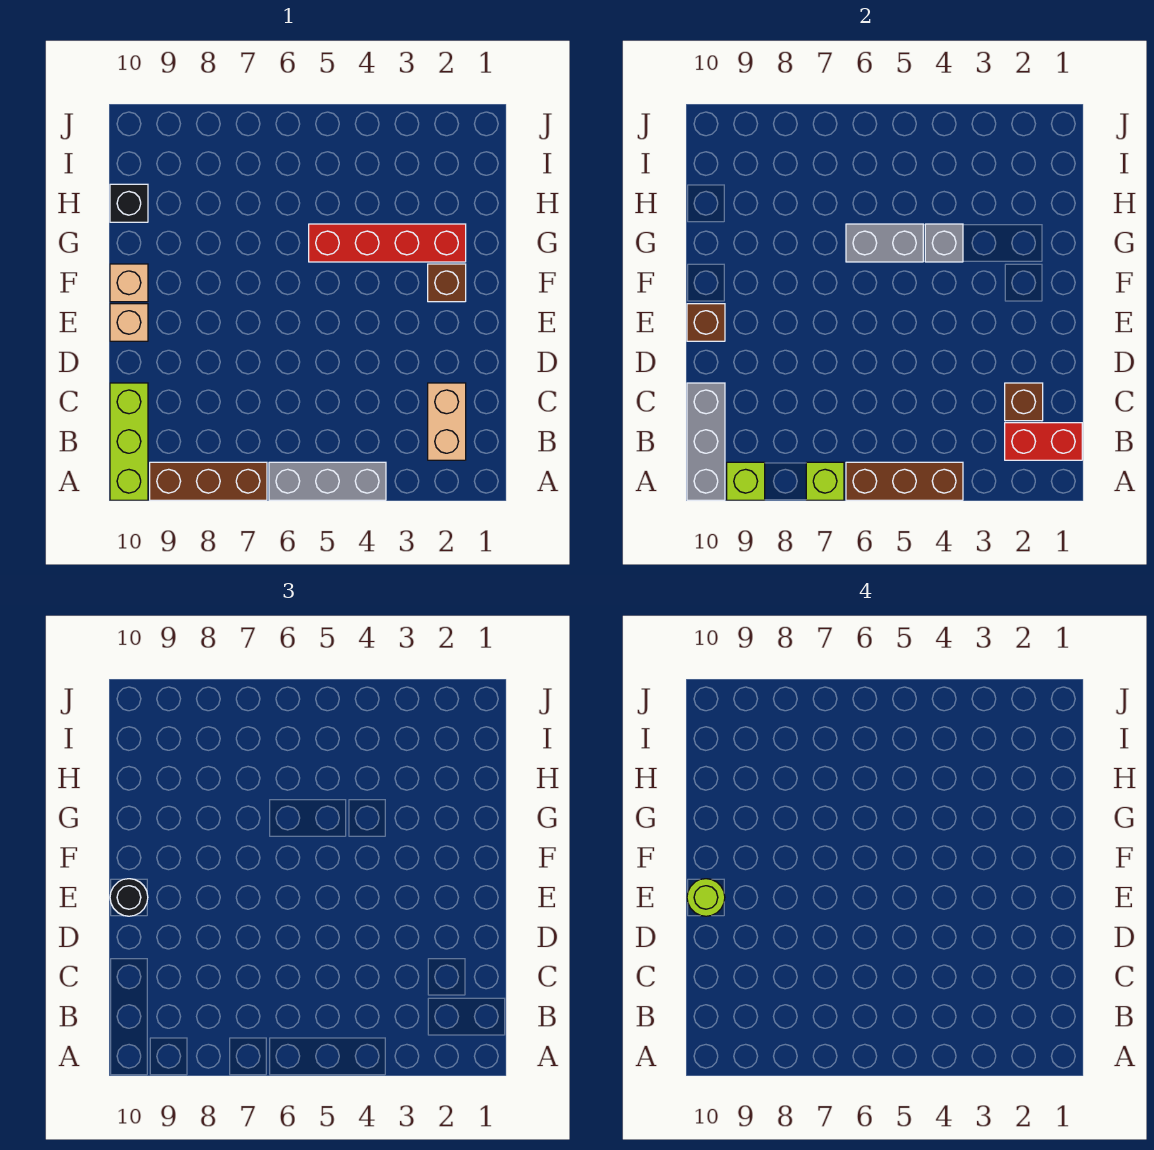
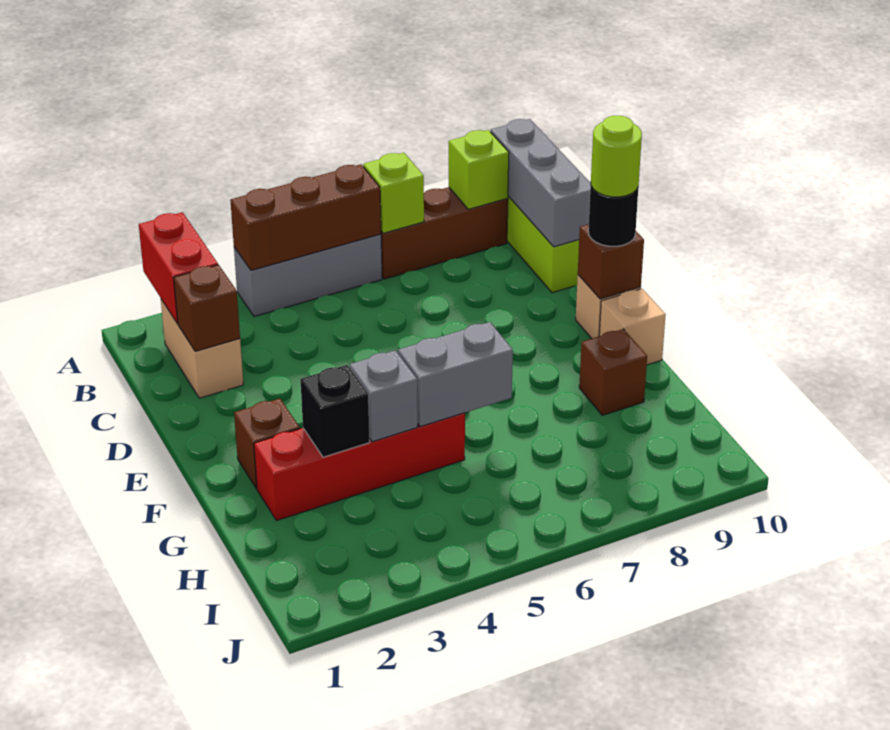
red brick B1:B2 level 2 -> red brick A2:B2 level 2
none -> brown brick G9 level 1
black brick H10 level 1 -> black brick G3 level 2

